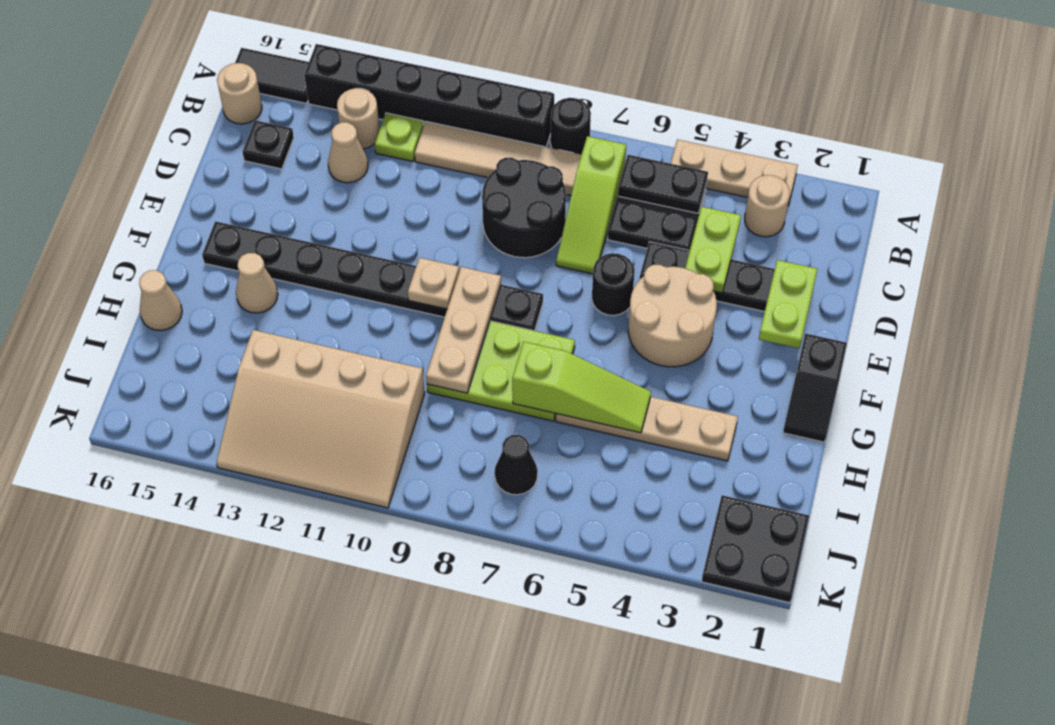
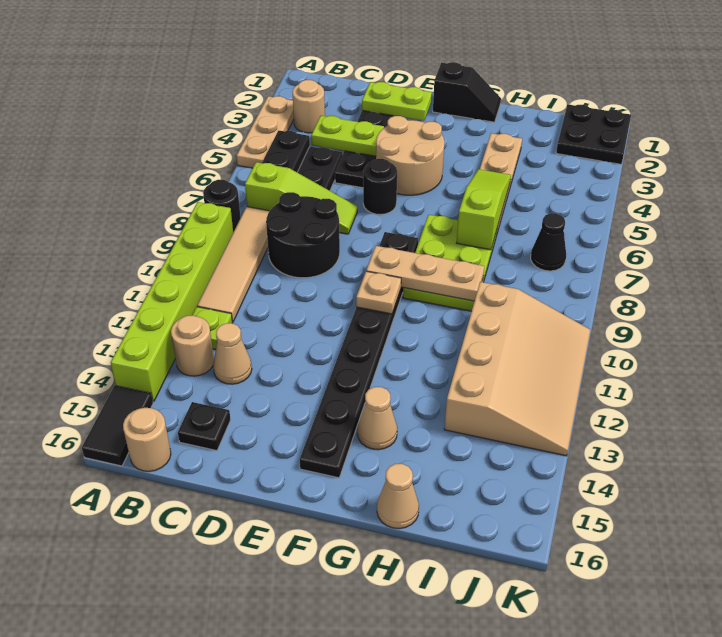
black brick A9:A14 level 1 -> lime brick A9:A14 level 1

